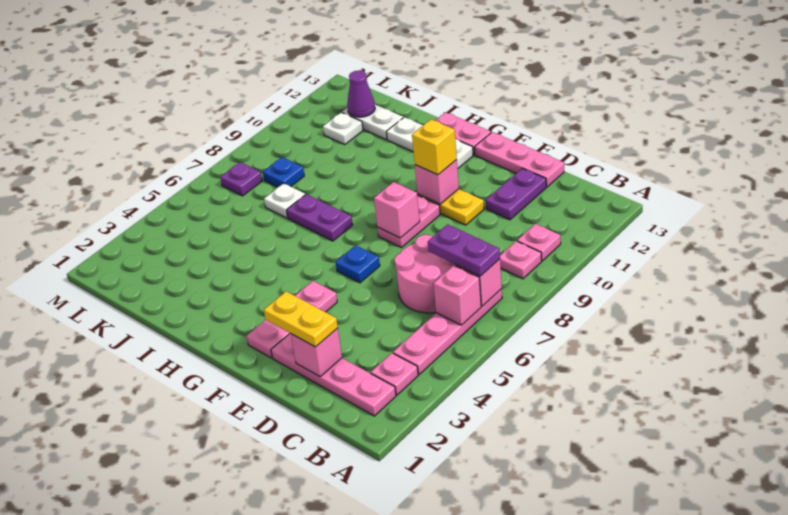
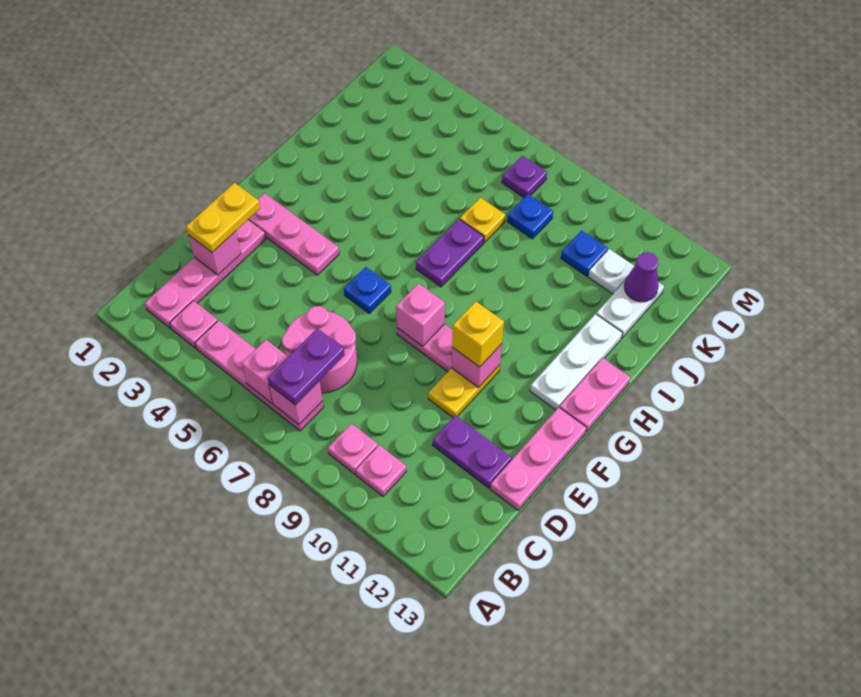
white plate J7 level 1 -> yellow plate J7 level 1
none -> blue plate K10 level 1

